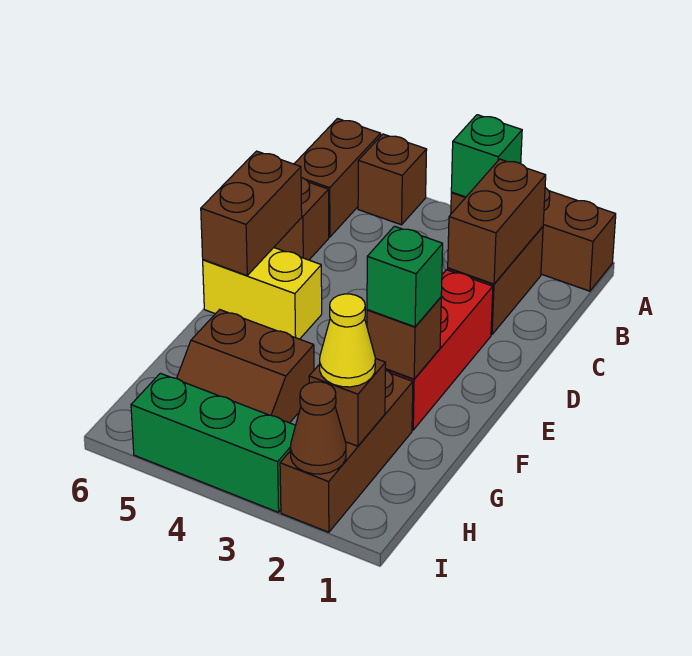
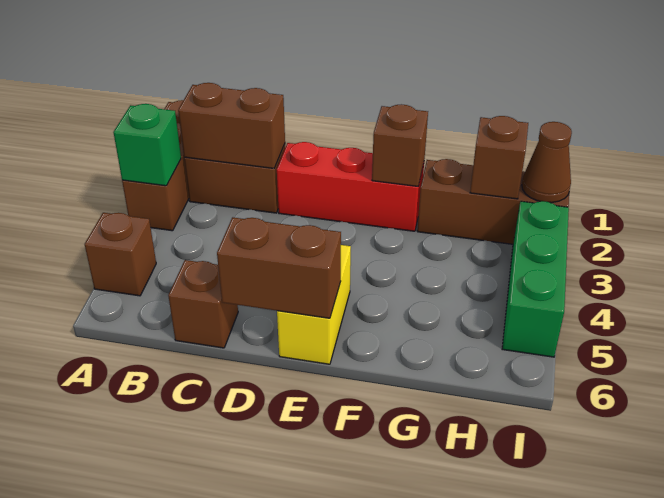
brown brick A6:B6 level 1 -> none
green brick F2 level 3 -> none
brown slope G4:H5 level 1 top G -> none
yellow cone H2 level 3 -> none

